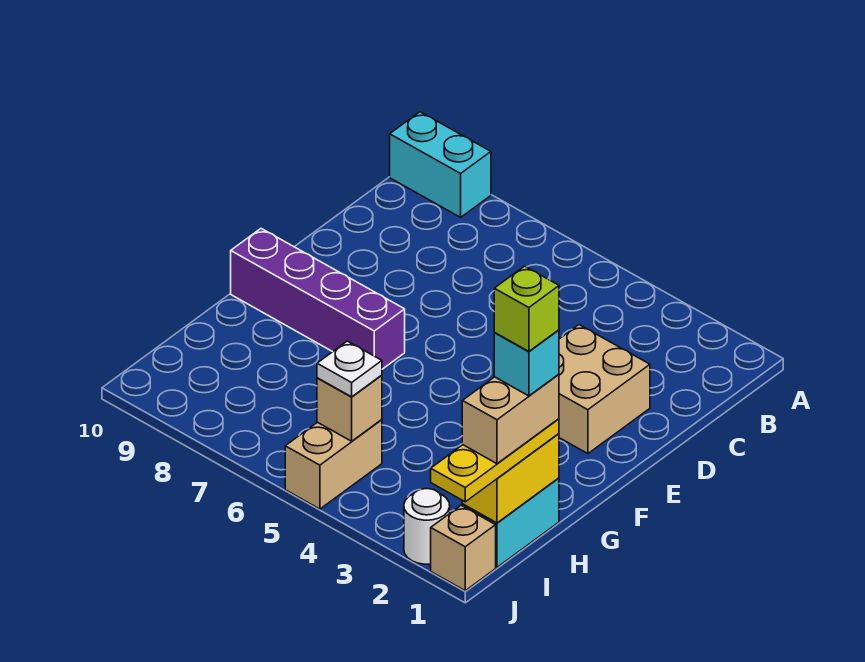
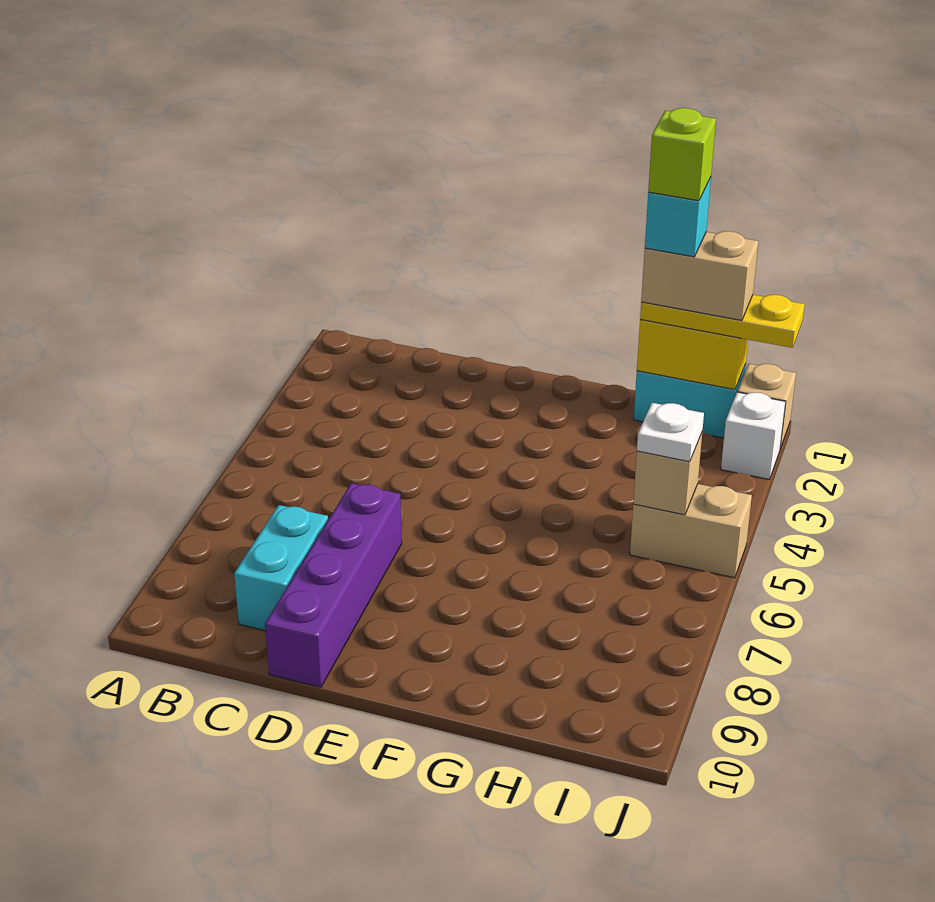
cyan brick A9:A10 level 1 -> cyan brick C8:C9 level 1
tan brick D2:E3 level 1 -> none
purple brick F7:F10 level 1 -> purple brick D7:D10 level 1
white round brick J2 level 1 -> white brick J2 level 1

